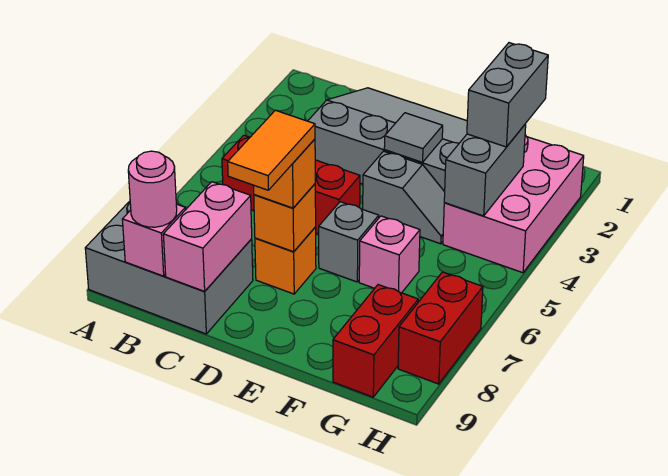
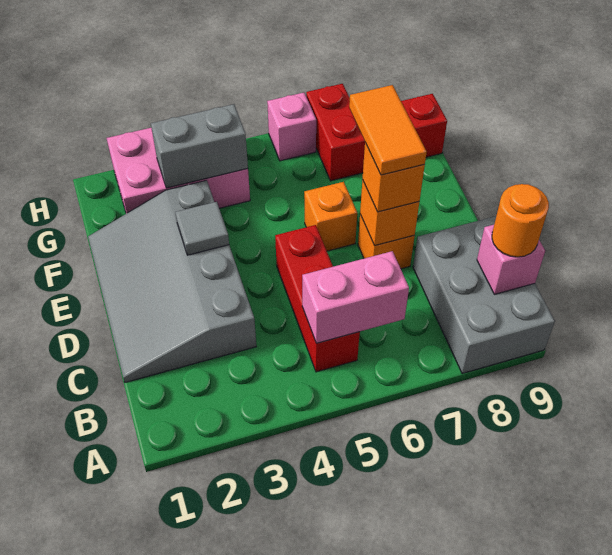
pink round brick B9 level 3 -> orange round brick B9 level 3
pink brick C8:C9 level 2 -> pink brick B5:B6 level 2
orange tile D7:D8 level 4 -> orange tile D7:E7 level 4
grey slope E4:F4 level 1 top E -> none
grey brick E6 level 1 -> orange brick E6 level 1
pink brick F6 level 1 -> pink brick H6 level 1
grey brick G2:G3 level 3 -> none
red brick H7:H8 level 1 -> red brick G7:H7 level 1

